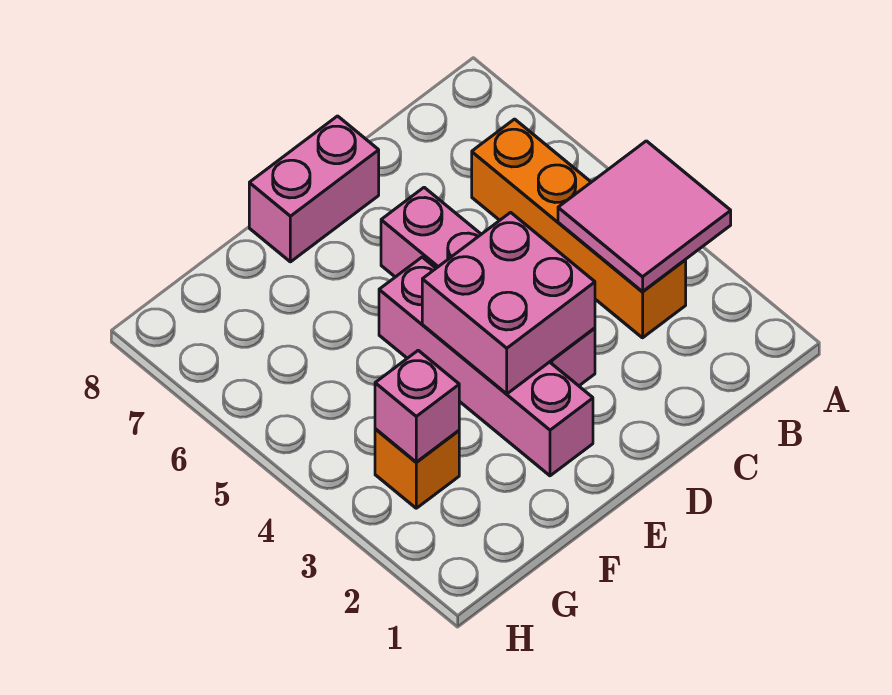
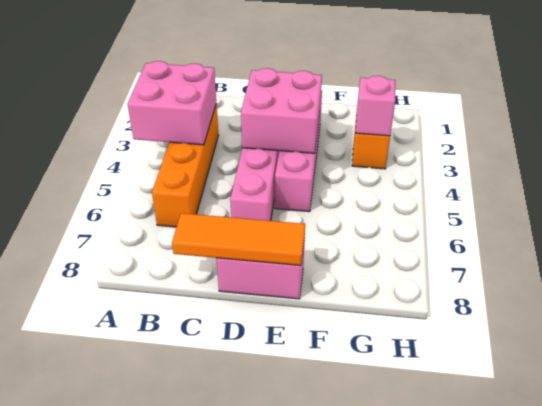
pink tile A3:B4 level 2 -> pink brick A3:B4 level 2
none -> orange tile C8:E8 level 2

